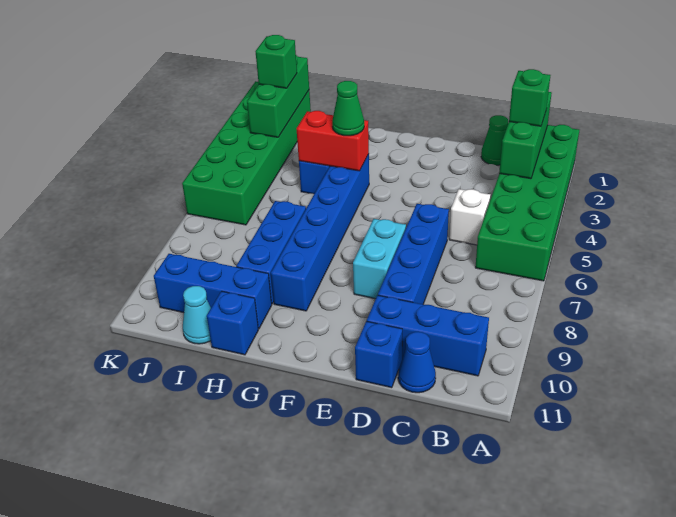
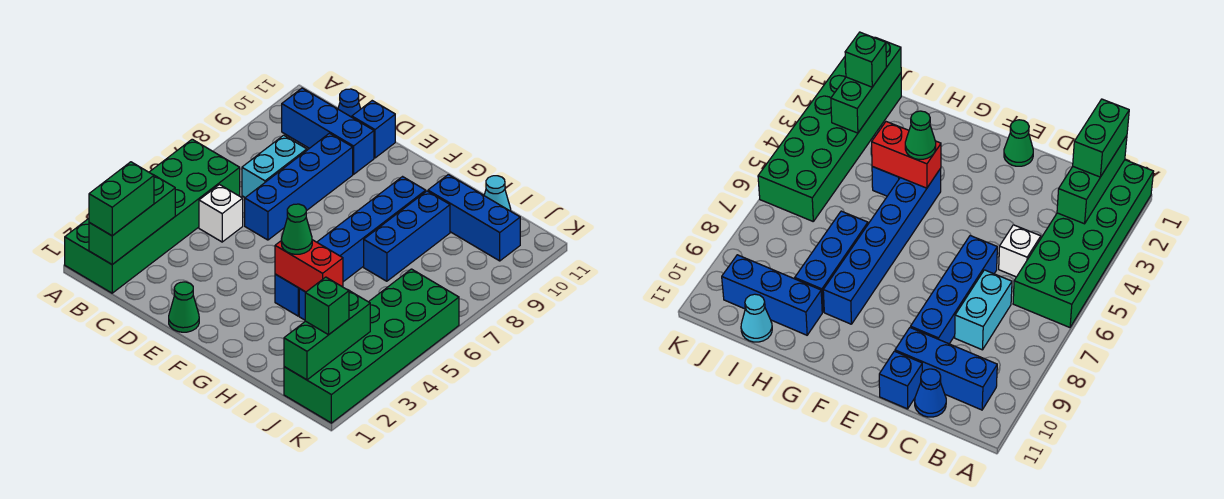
green brick B2 level 3 -> green brick B1:B2 level 3
green cone C1 level 1 -> green cone E1 level 1
cyan brick E7:E8 level 1 -> cyan brick C7:C8 level 1
blue brick H11 level 1 -> none

